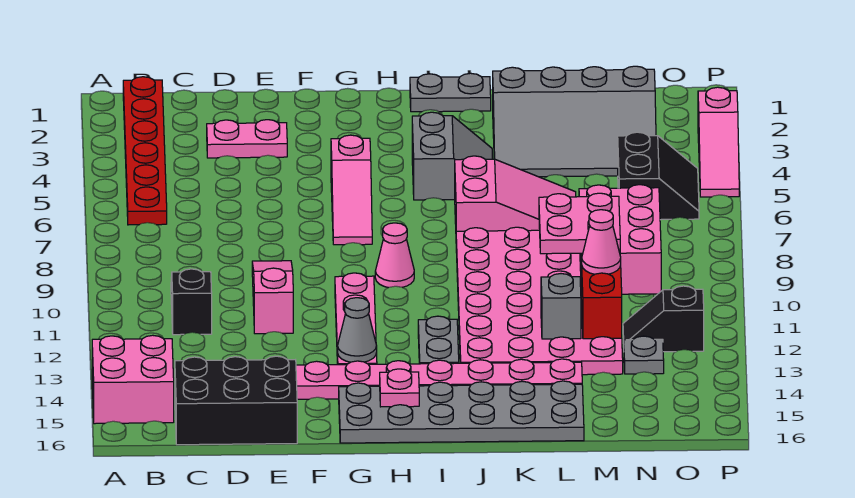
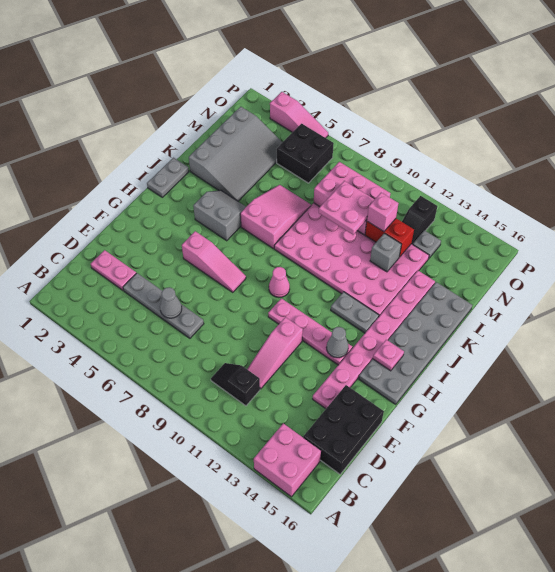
red plate B1:B6 level 1 -> none
pink plate D3:E3 level 1 -> pink plate D2:D3 level 1
none -> grey plate D4:D7 level 1
none -> grey cone D6 level 2
pink slope E9:E11 level 1 top 11 -> pink slope D11:F11 level 1 top F
pink cone M11 level 3 -> pink brick M11 level 3
black slope N5:O6 level 1 top N -> black brick N5:O6 level 1

